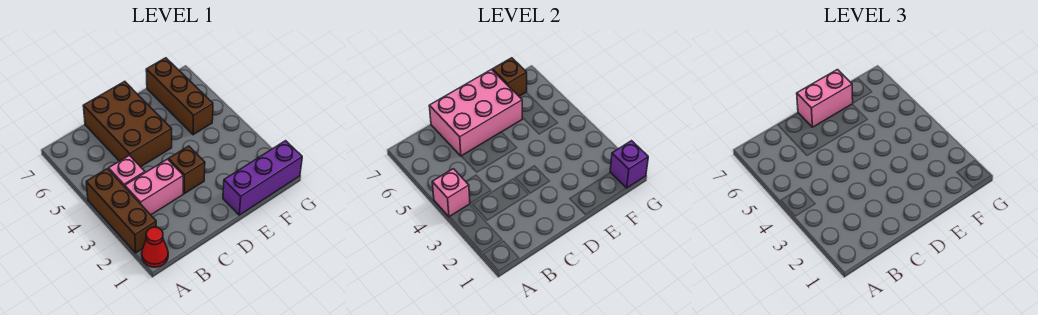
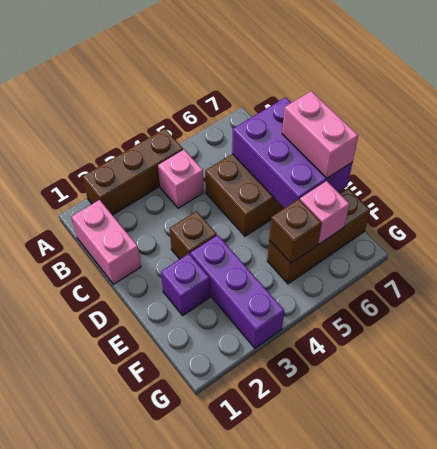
red cone A1 level 1 -> none
pink brick A4 level 2 -> pink brick F6 level 2
pink brick B3:C3 level 1 -> pink brick B1:C1 level 1
pink brick C6:E7 level 2 -> purple brick C6:E7 level 2
purple brick E1:G1 level 1 -> purple brick E3:G3 level 1
brown brick F7 level 2 -> brown brick F5 level 2
purple brick G1 level 2 -> purple brick E2 level 1

